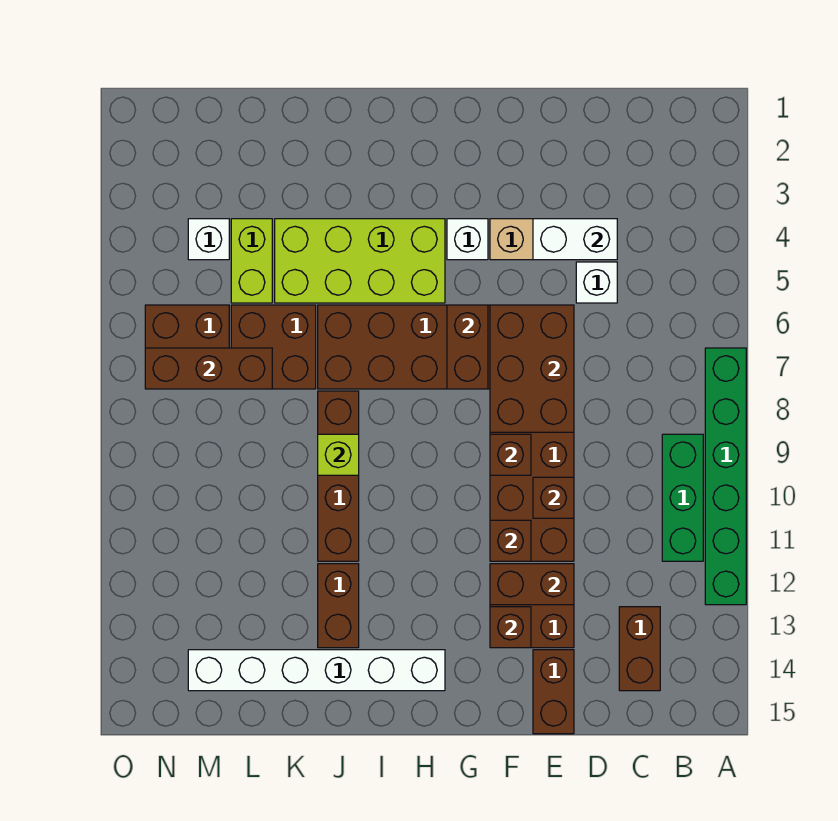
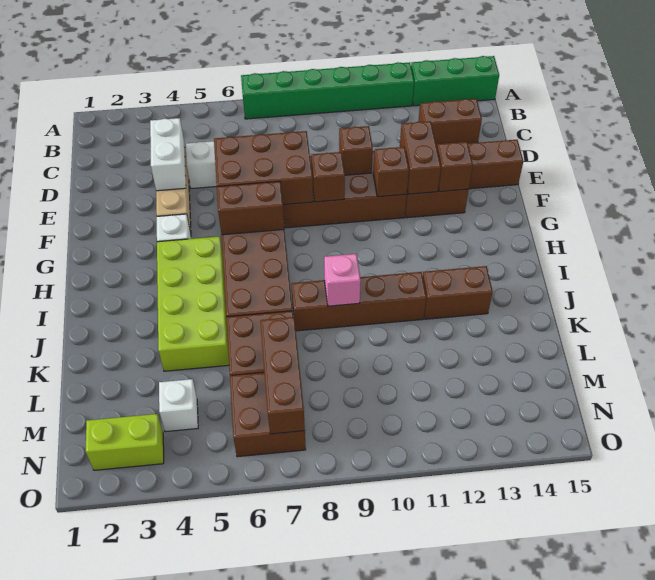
green brick B9:B11 level 1 -> green brick A13:A15 level 1
white brick H14:M14 level 1 -> none
lime brick J9 level 2 -> pink brick J9 level 2
lime brick L4:L5 level 1 -> lime brick N2:N3 level 1

